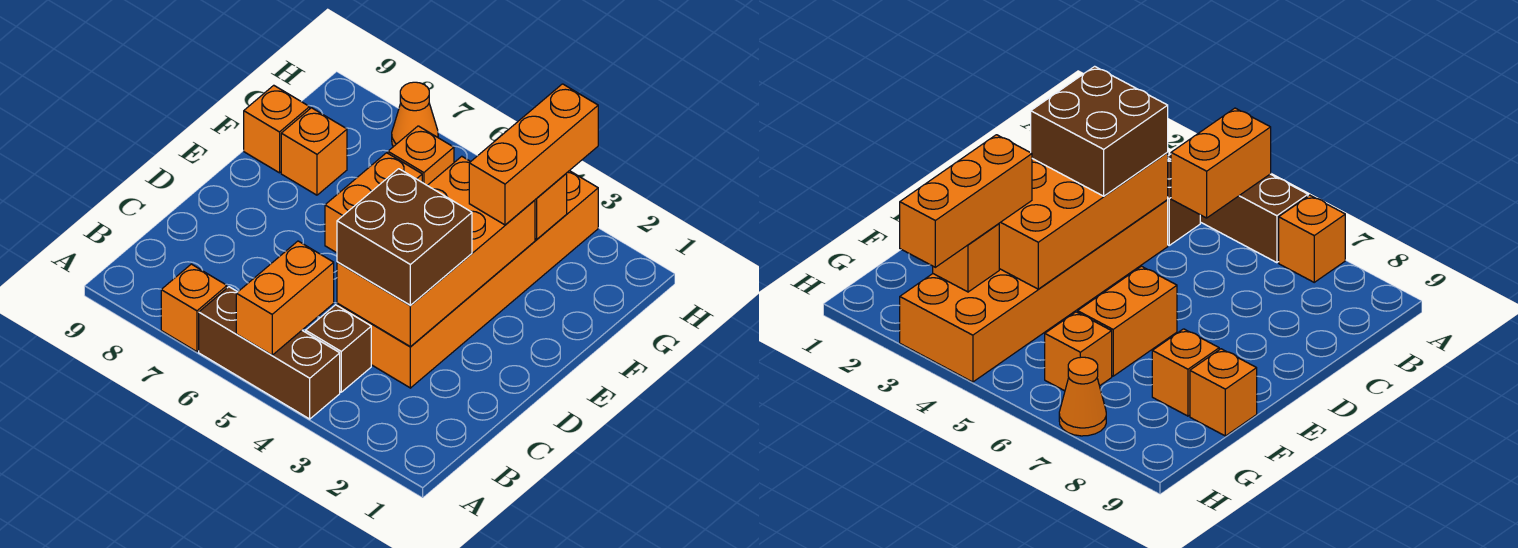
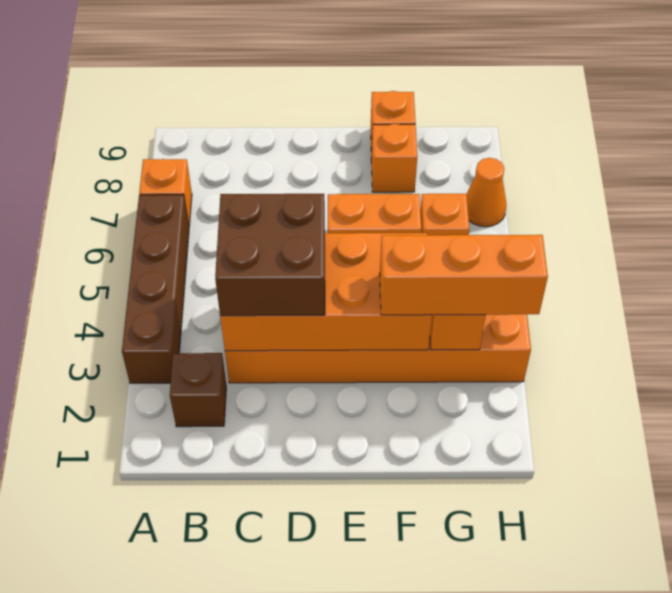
brown brick A4:A6 level 1 -> brown brick A3:A6 level 1
orange brick A5:B5 level 2 -> none
brown brick B4 level 1 -> brown brick B2 level 1

